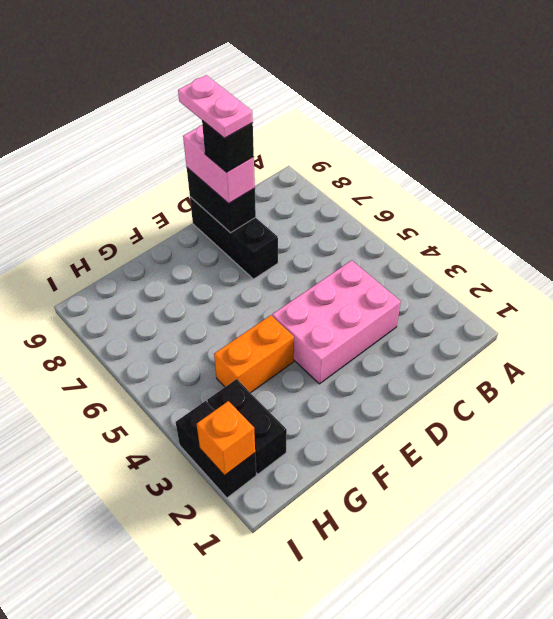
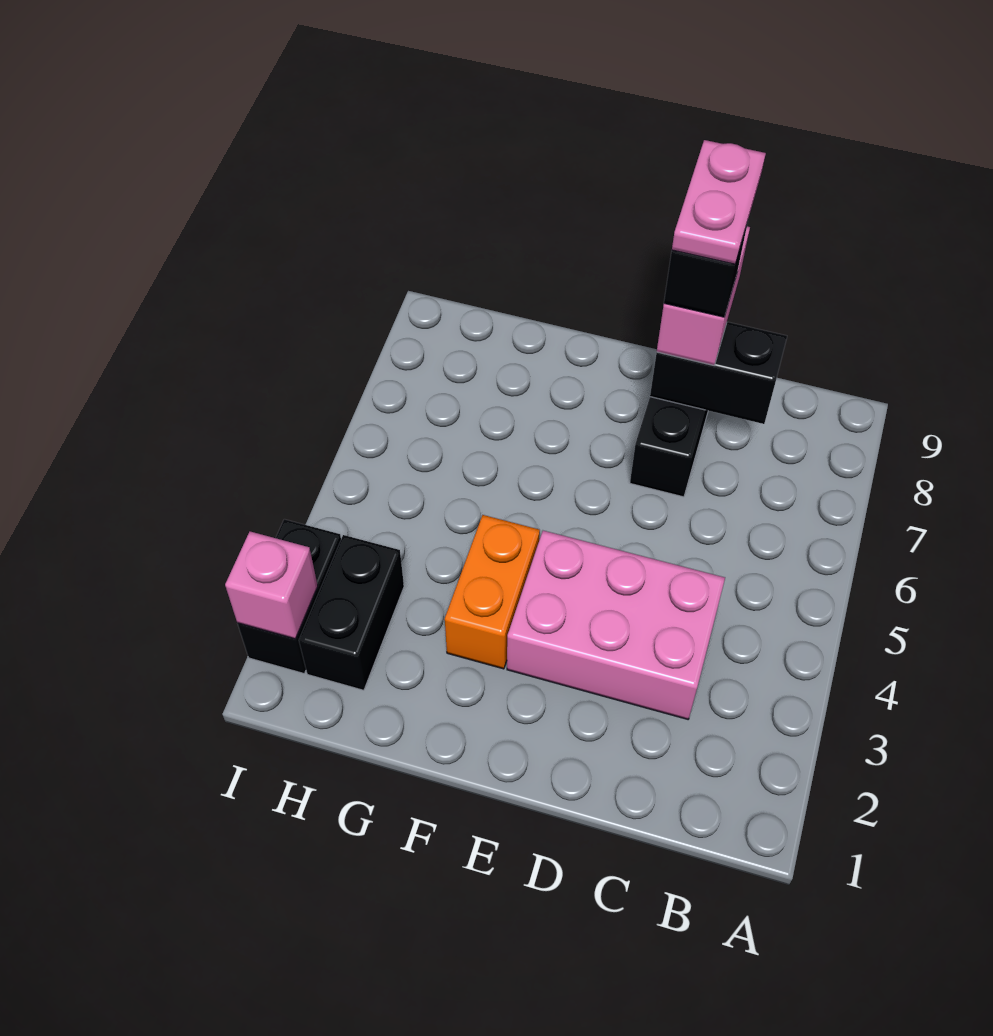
black brick D8:D9 level 2 -> black brick C8:D8 level 2
orange brick F4:G4 level 1 -> orange brick F3:F4 level 1
orange brick I2 level 2 -> pink brick I2 level 2

